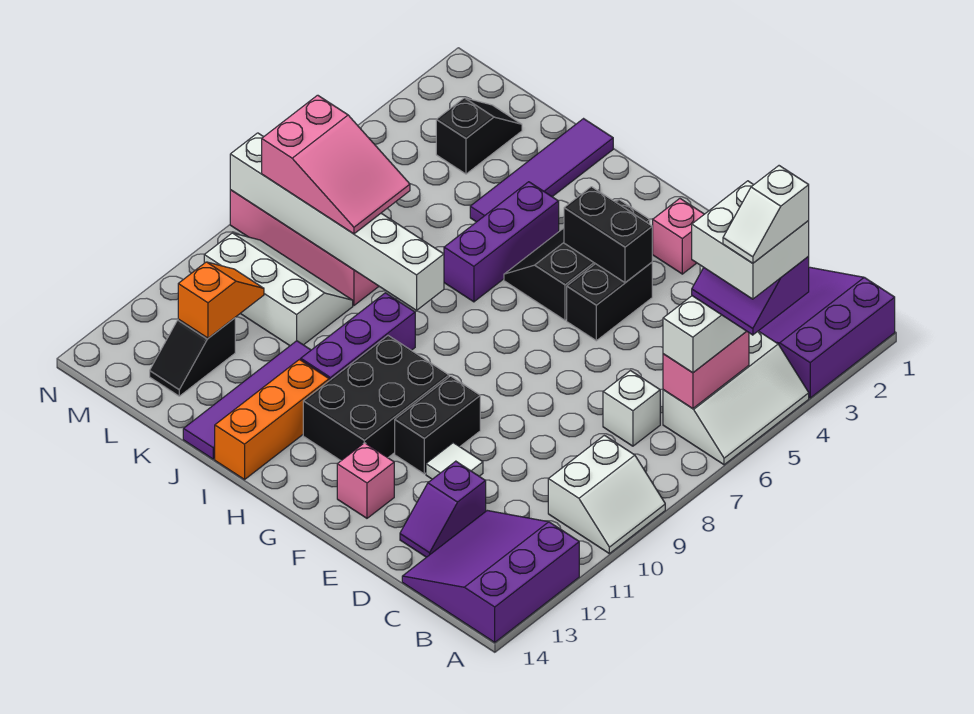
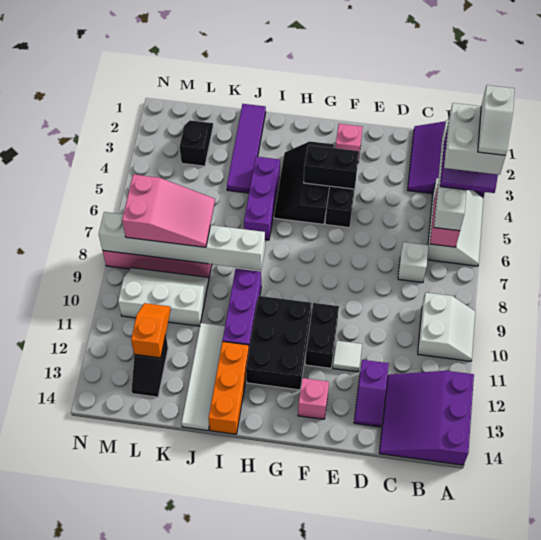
purple tile J11:J14 level 1 -> white tile J11:J14 level 1

